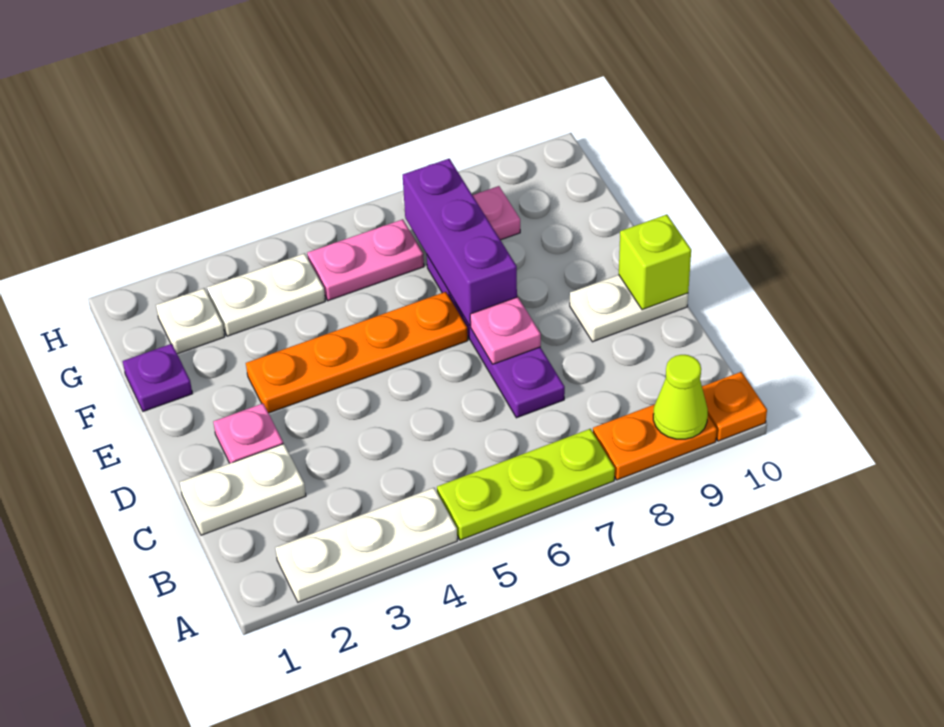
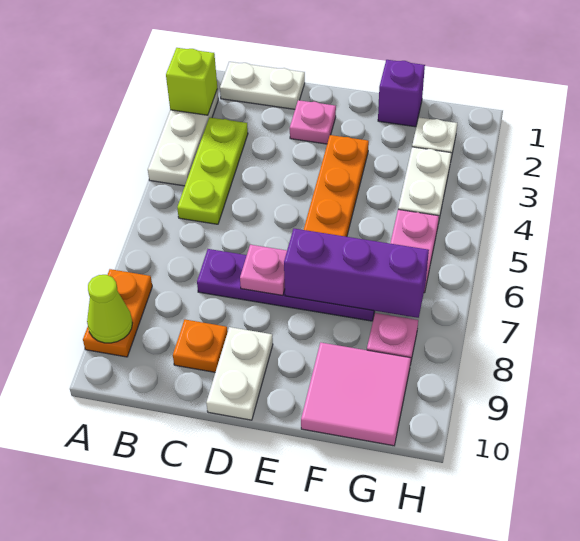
lime plate A5:A7 level 1 -> lime plate B3:B5 level 1
orange plate A10 level 1 -> orange plate C9 level 1
white plate C1:C2 level 1 -> white plate B1:C1 level 1
lime brick D10 level 2 -> lime brick A2 level 2
purple plate F1 level 1 -> purple brick F1 level 1
none -> pink tile F9:G10 level 1

